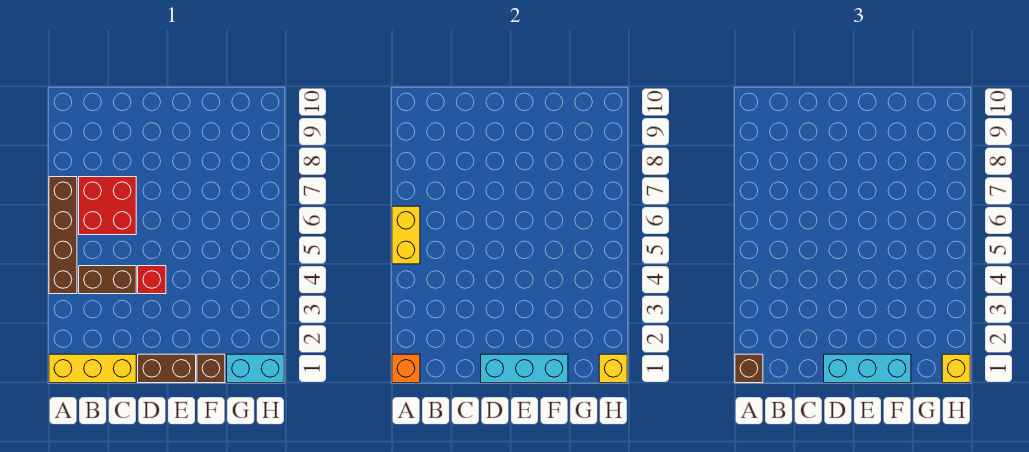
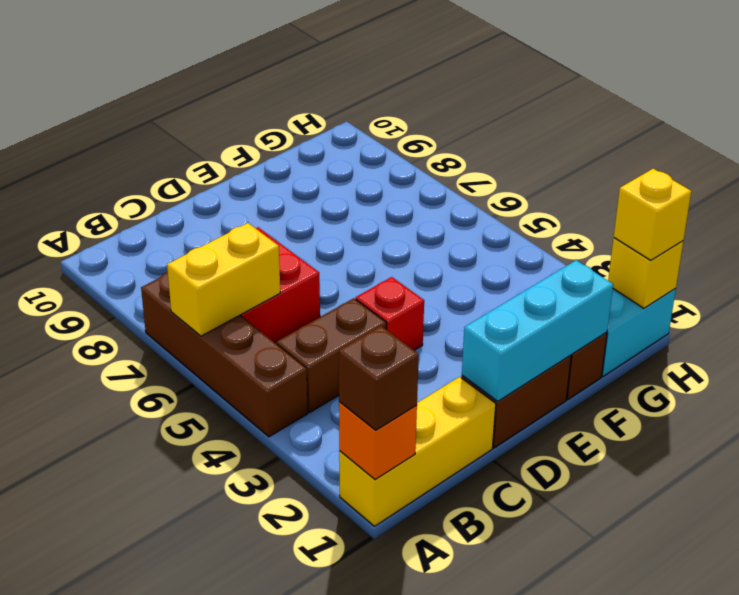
yellow brick A5:A6 level 2 -> yellow brick A6:B6 level 2
cyan brick D1:F1 level 3 -> none

